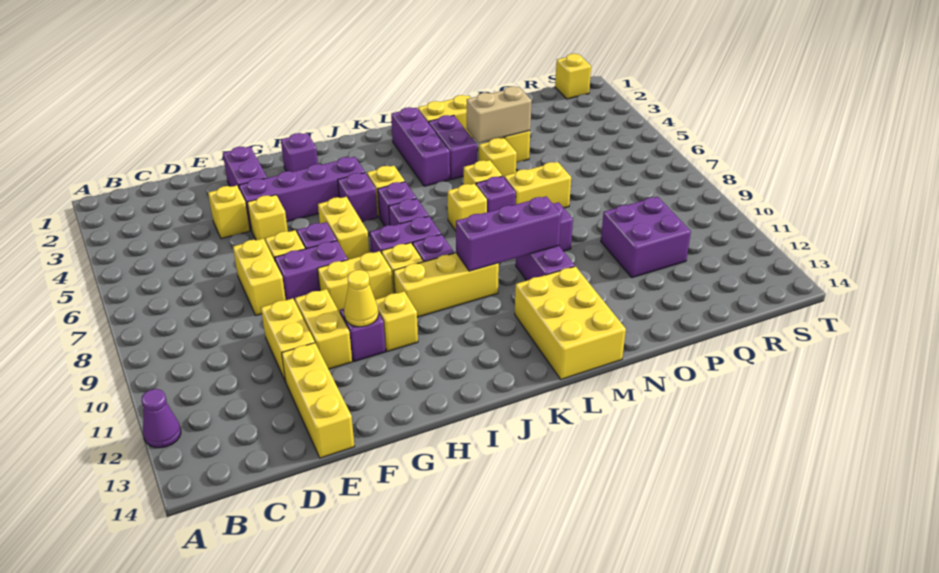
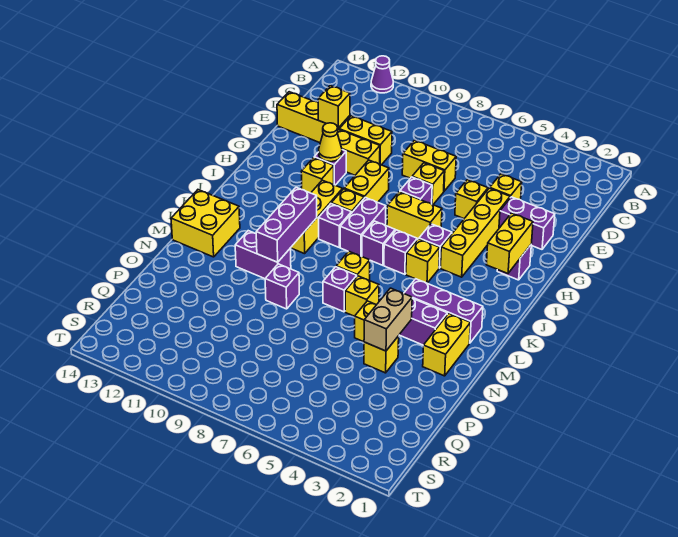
purple brick F4:I4 level 1 -> yellow brick F4:I4 level 1
purple brick F8:G8 level 1 -> none
yellow brick L12:M14 level 1 -> yellow brick L13:M14 level 1
yellow brick N7:O7 level 1 -> yellow brick H2:I2 level 2
purple brick P10:Q11 level 1 -> none
yellow brick S1 level 1 -> yellow brick E12 level 2

